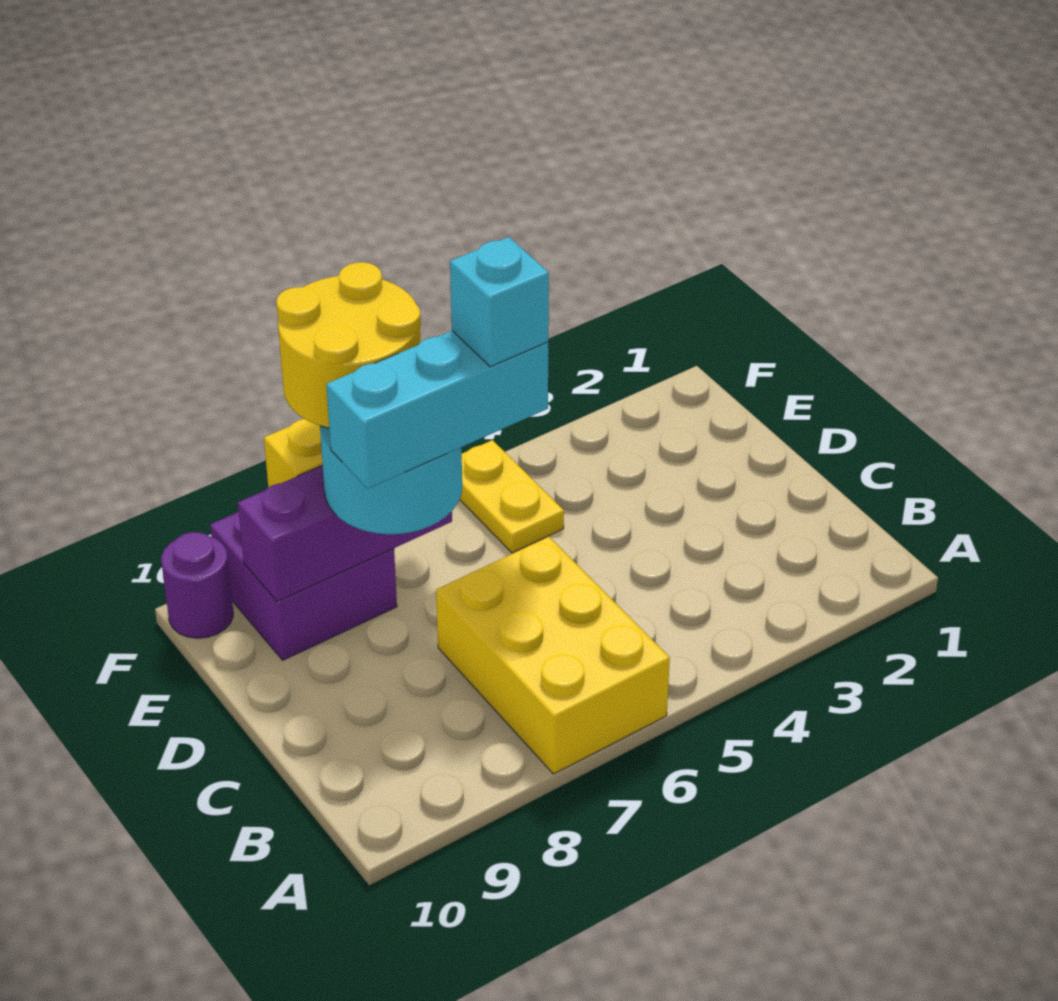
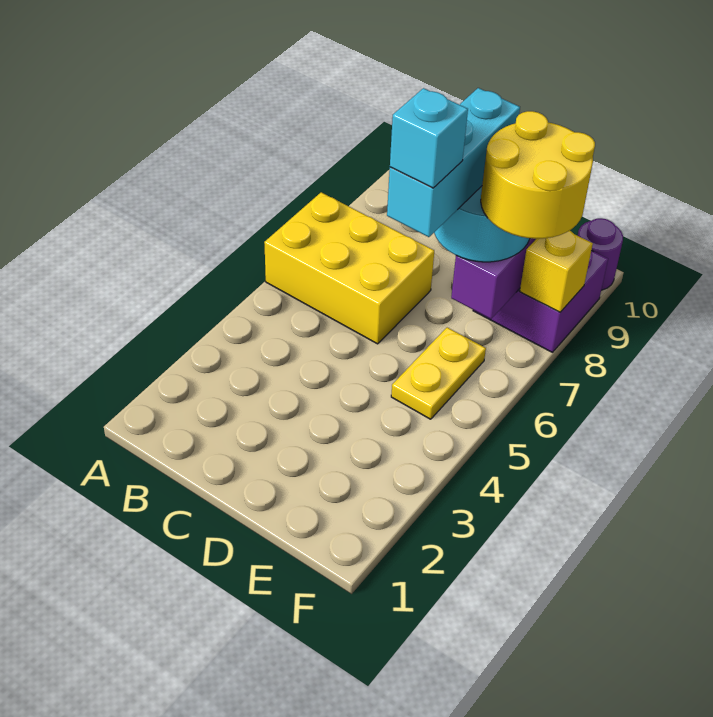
yellow plate E5:F5 level 1 -> yellow plate E5:E6 level 1

